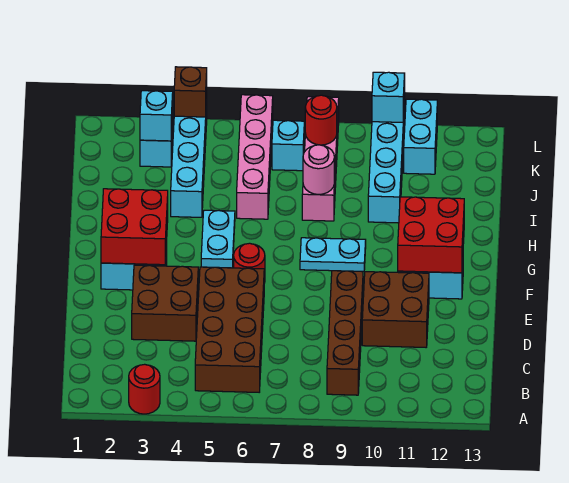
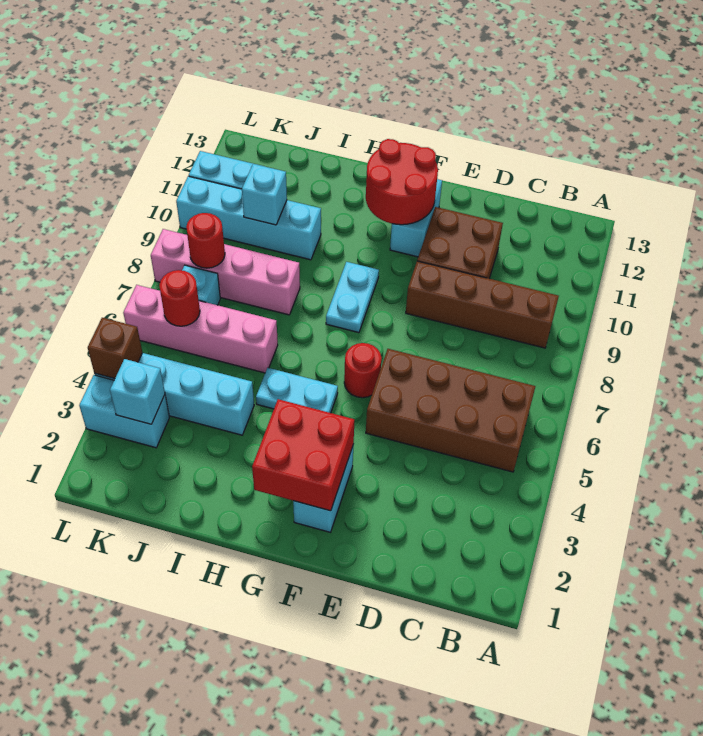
red round brick A3 level 1 -> red round brick K6 level 2
brown brick D3:E4 level 1 -> none
red brick F11:G12 level 2 -> red round brick F11:G12 level 2
pink round brick I8 level 2 -> none
cyan brick L10 level 2 -> cyan brick J10 level 2

